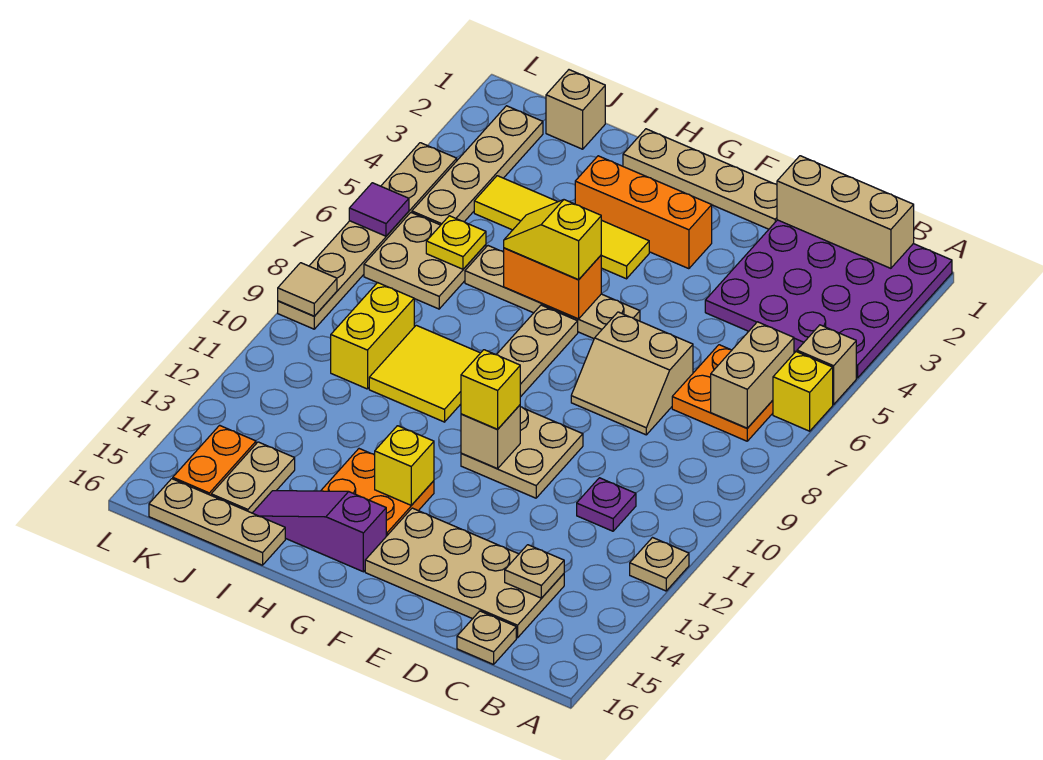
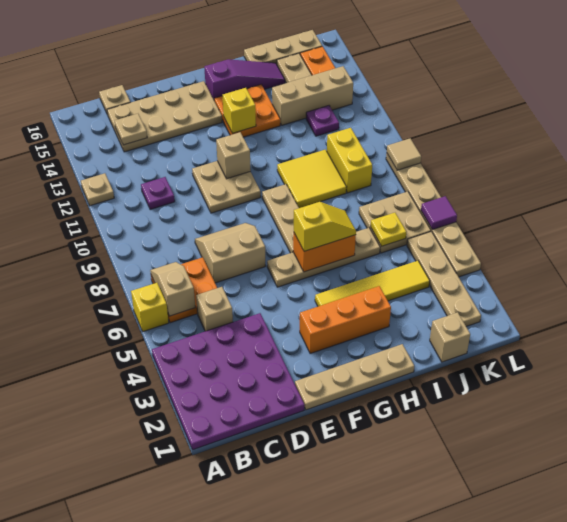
tan brick A5 level 1 -> tan brick C5 level 1
tan brick B1:D1 level 2 -> tan brick I13:K13 level 1
tan brick B6:B7 level 2 -> tan slope B6:B7 level 2 top 6
yellow brick F11 level 3 -> none
none -> purple plate J12 level 1

